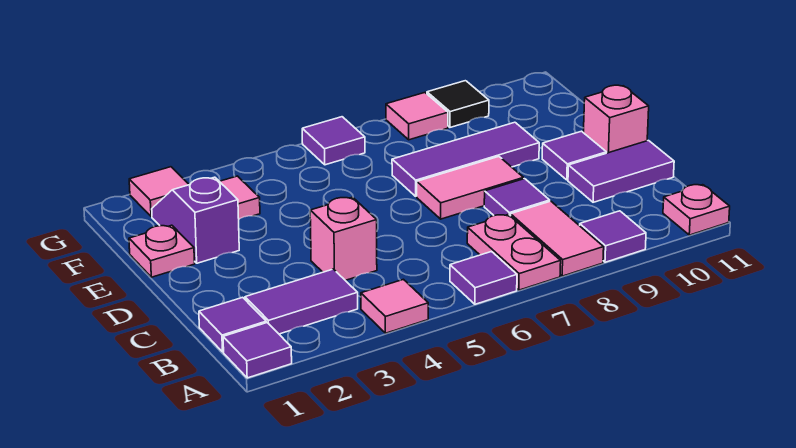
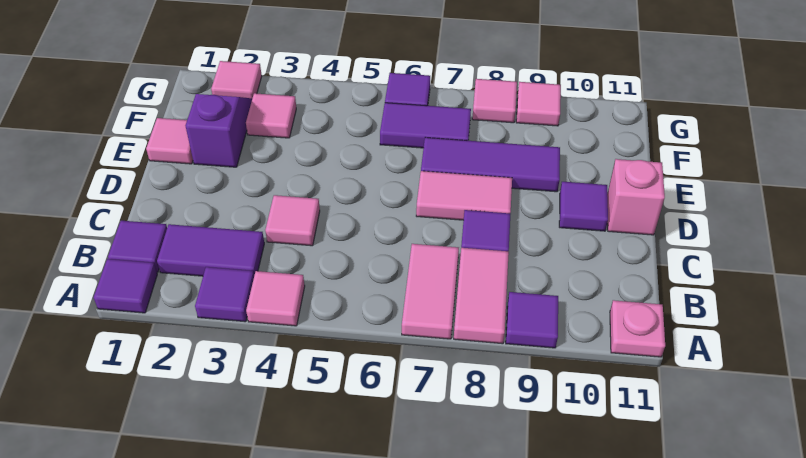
purple tile A6 level 1 -> purple tile A3 level 1
pink plate A7:B7 level 1 -> pink tile A7:B7 level 1
pink brick C4 level 1 -> pink tile C4 level 1
purple tile C10:C11 level 1 -> purple tile F6:F7 level 1
pink plate E1 level 1 -> pink tile E1 level 1
black tile G9 level 1 -> pink tile G9 level 1

